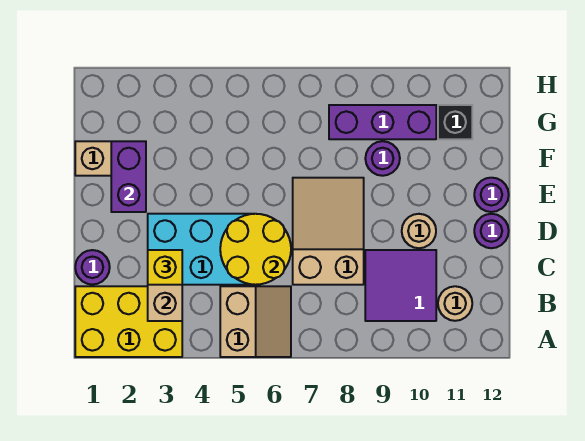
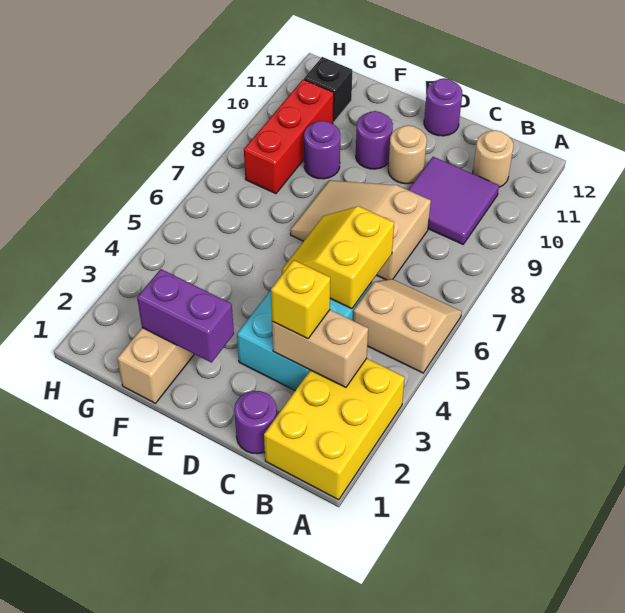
yellow round brick C5:D6 level 2 -> yellow slope C5:D6 level 2 top C
purple round brick E12 level 1 -> purple round brick E10 level 1
purple brick G8:G10 level 1 -> red brick G8:G10 level 1

